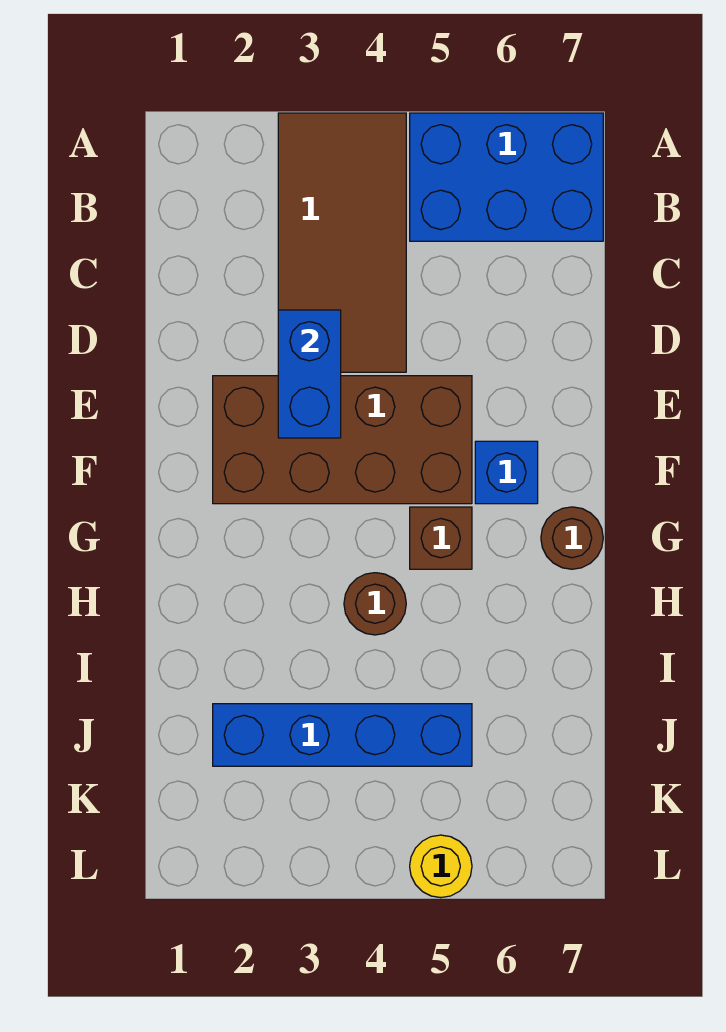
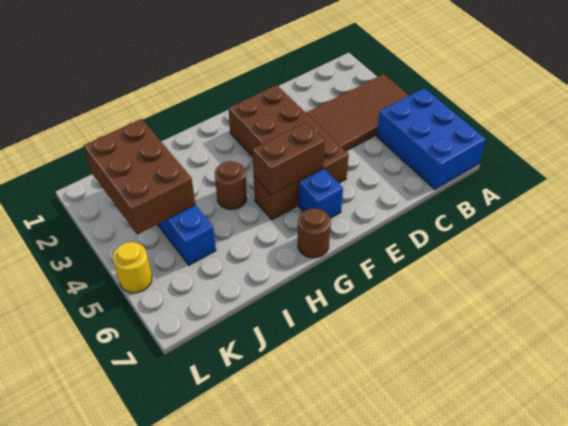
blue brick D3:E3 level 2 -> none
none -> brown brick F5:G5 level 2
none -> brown brick J2:K4 level 2

